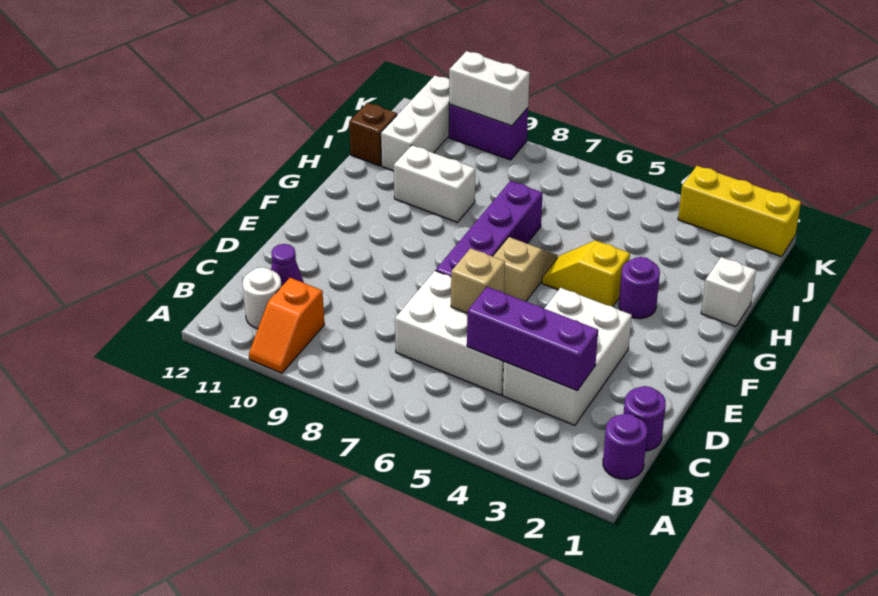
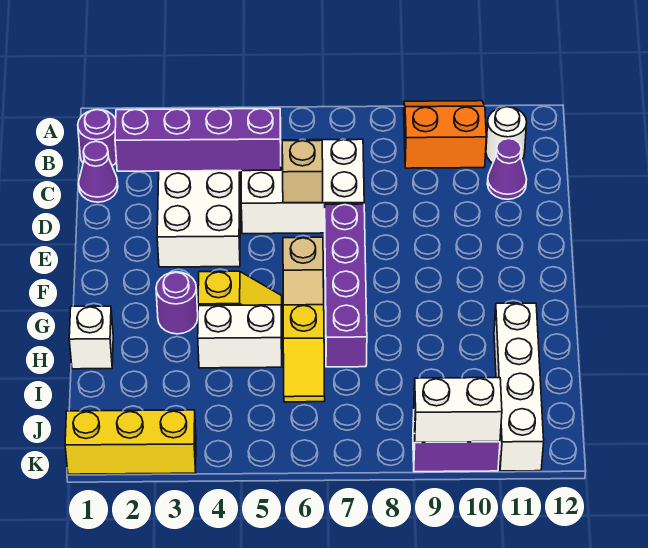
orange slope A10:B10 level 1 top B -> orange slope A9:B10 level 1 top B
purple round brick C1 level 1 -> purple cone C1 level 1
purple brick C3:C5 level 2 -> purple brick C2:C5 level 2
none -> yellow slope H6:I6 level 1 top H
white brick H9:H10 level 1 -> white brick H4:H5 level 1
white brick I11:K11 level 1 -> white brick H11:K11 level 1
brown brick I12 level 1 -> none

